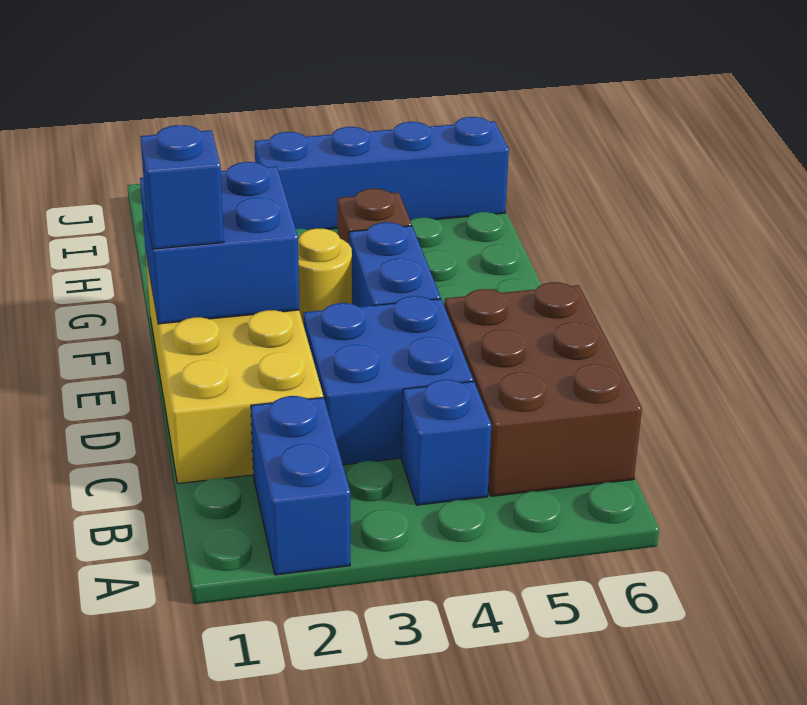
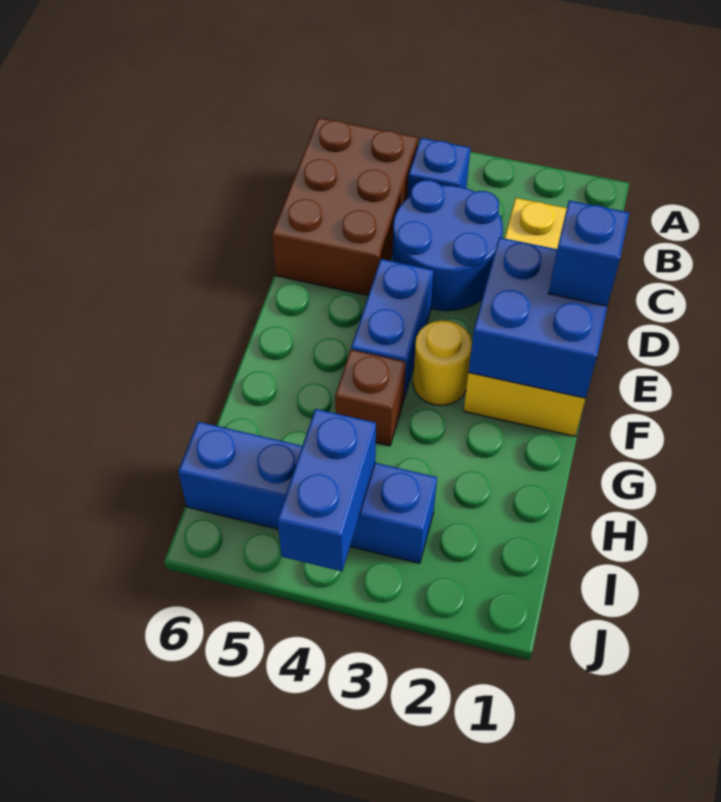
blue brick A2:B2 level 1 -> blue brick I4:J4 level 2
blue brick C3:D4 level 1 -> blue round brick C3:D4 level 1

